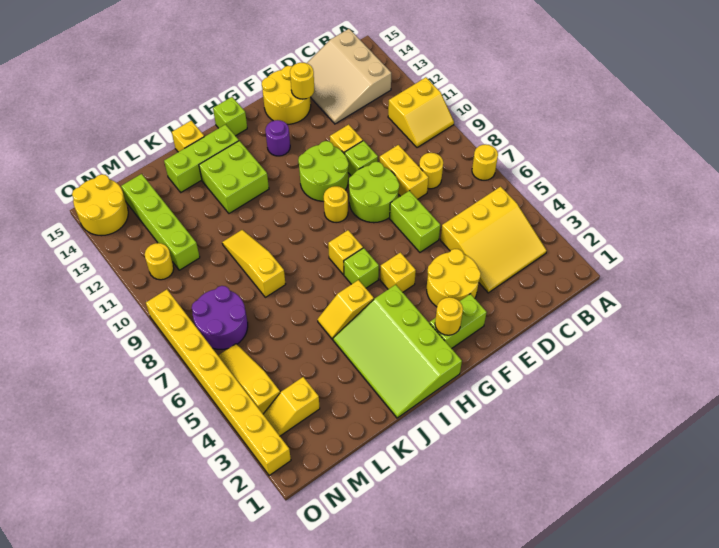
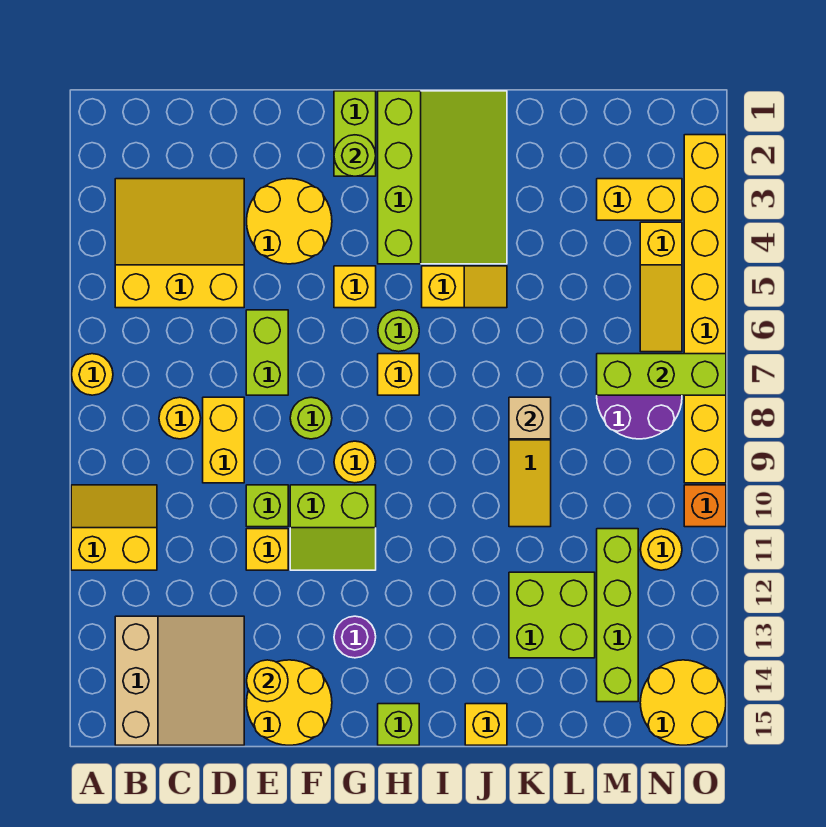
lime round brick E8:F9 level 1 -> lime round brick F8 level 1
lime brick F2:G2 level 1 -> lime brick G1:G2 level 1
lime round brick F10:G11 level 1 -> lime slope F10:G11 level 1 top 10
yellow round brick G2 level 2 -> lime round brick G2 level 2
lime brick H6 level 1 -> lime round brick H6 level 1
lime brick I12:J13 level 1 -> lime brick K12:L13 level 1
lime brick I14:K14 level 1 -> lime brick M7:O7 level 2
none -> tan brick K8 level 2
yellow slope M3:N3 level 1 top M -> yellow brick M3:N3 level 1
none -> orange brick O10 level 1

